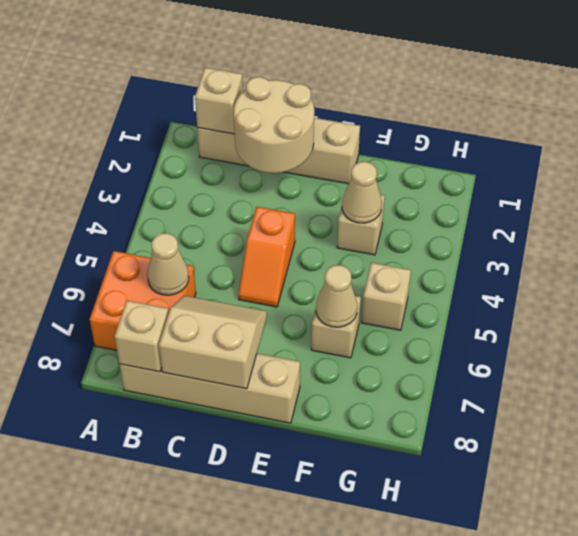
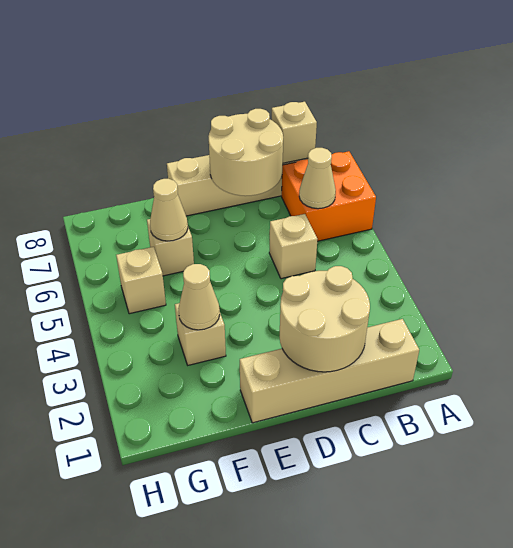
tan brick B1 level 2 -> tan brick C5 level 1
tan slope C7:D8 level 2 top 8 -> tan round brick C7:D8 level 2
orange slope D4:D5 level 1 top 4 -> none

